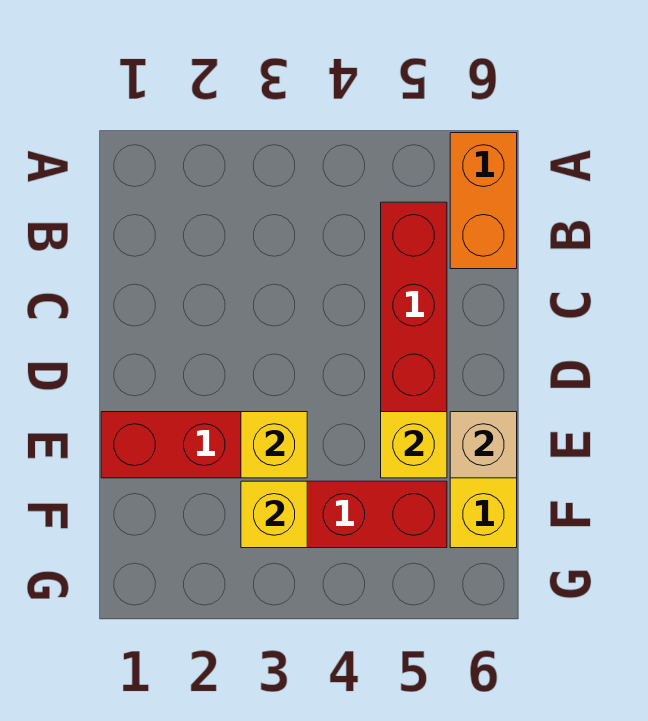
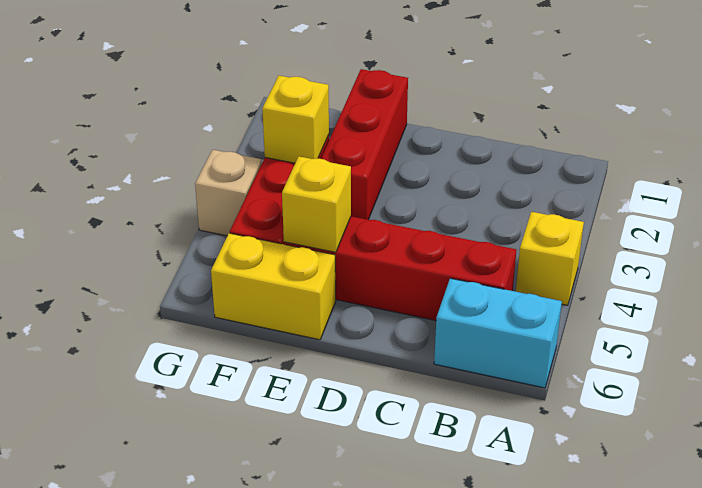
orange brick A6:B6 level 1 -> cyan brick A6:B6 level 1
yellow brick E3 level 2 -> yellow brick A4 level 1
tan brick E6 level 2 -> tan brick G4 level 1

